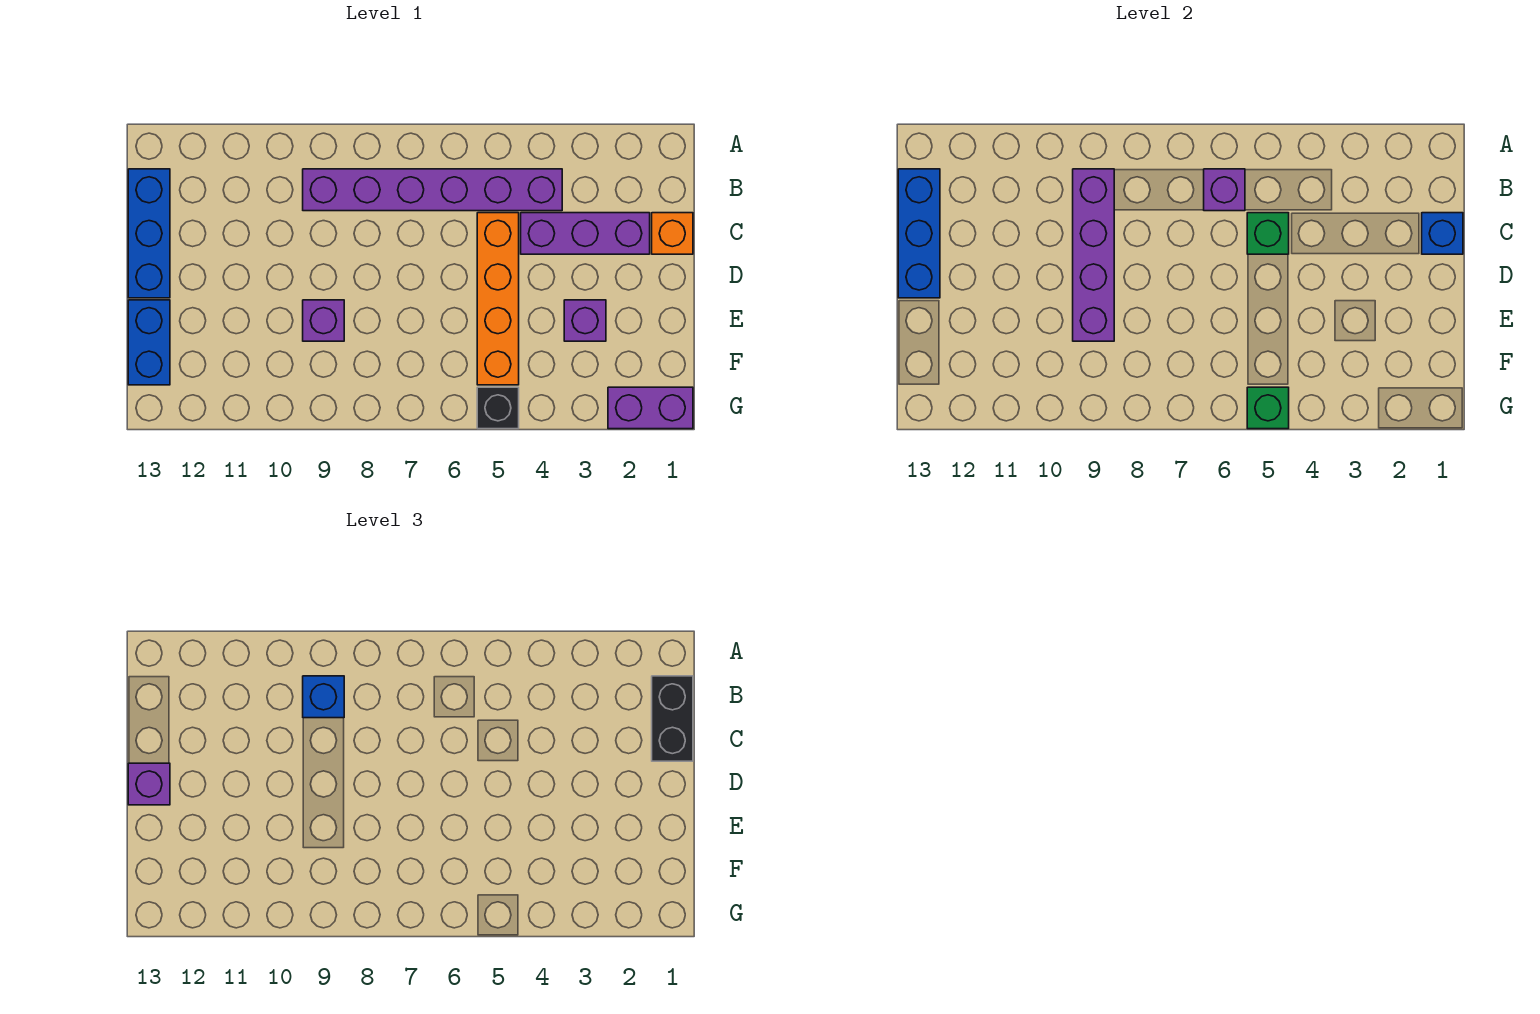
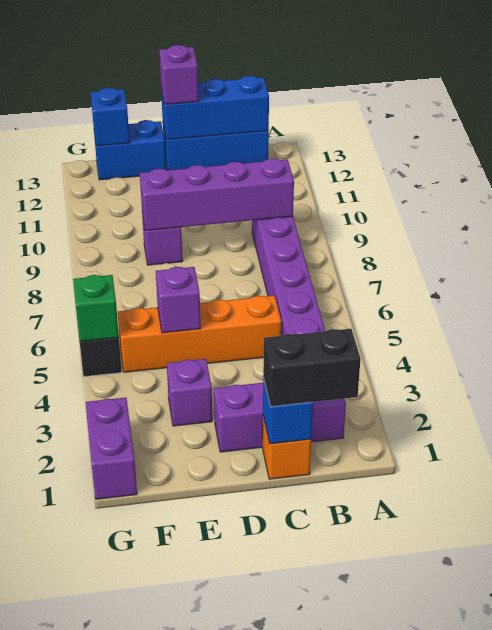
purple brick B6 level 2 -> purple brick E5 level 2
blue brick B9 level 3 -> blue brick F13 level 2
purple brick C2:C4 level 1 -> purple brick B2:D2 level 1
green brick C5 level 2 -> none

